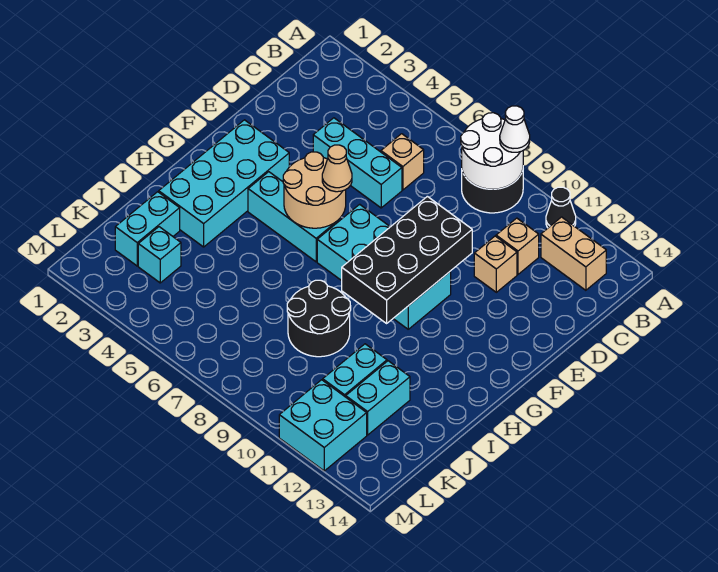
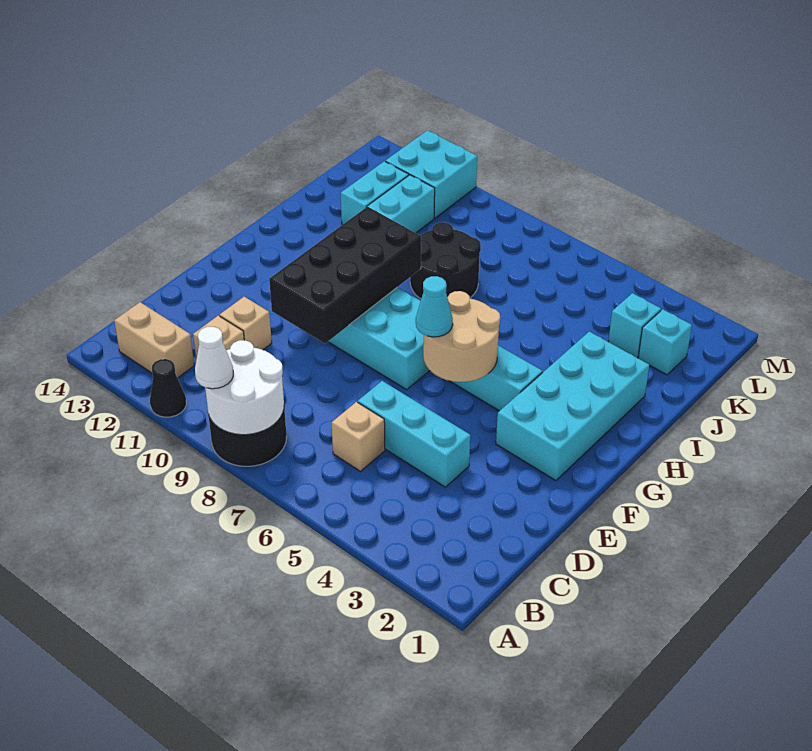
tan cone F6 level 3 -> cyan cone F6 level 3
cyan brick J2:K2 level 1 -> cyan brick K2 level 1

